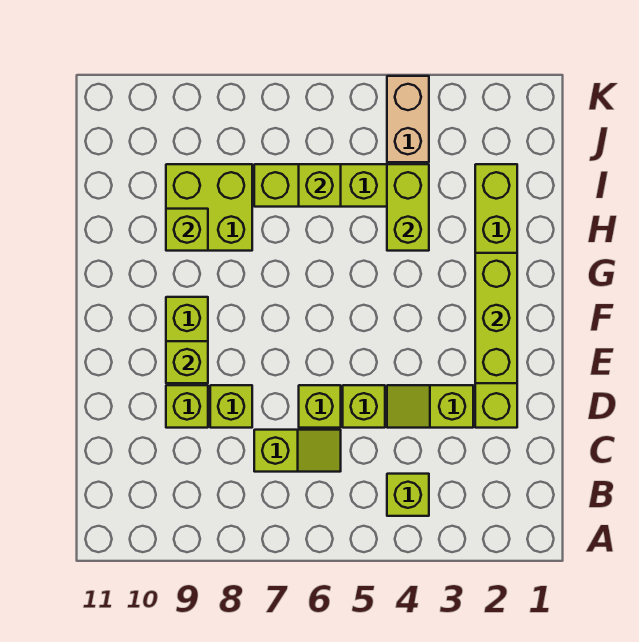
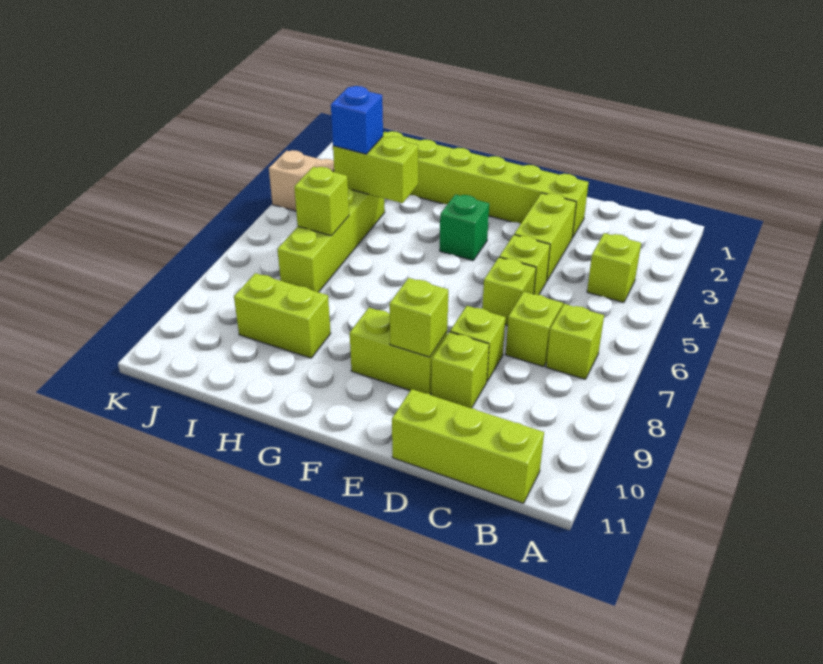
lime slope D3:D4 level 1 top 3 -> lime brick D3:D4 level 1
lime brick E2:G2 level 2 -> lime brick B11:D11 level 1
none -> green brick F4 level 1
lime brick H8:I9 level 1 -> lime brick H9:I9 level 1
lime brick H9 level 2 -> lime brick B7 level 1
none -> blue brick I4 level 3

